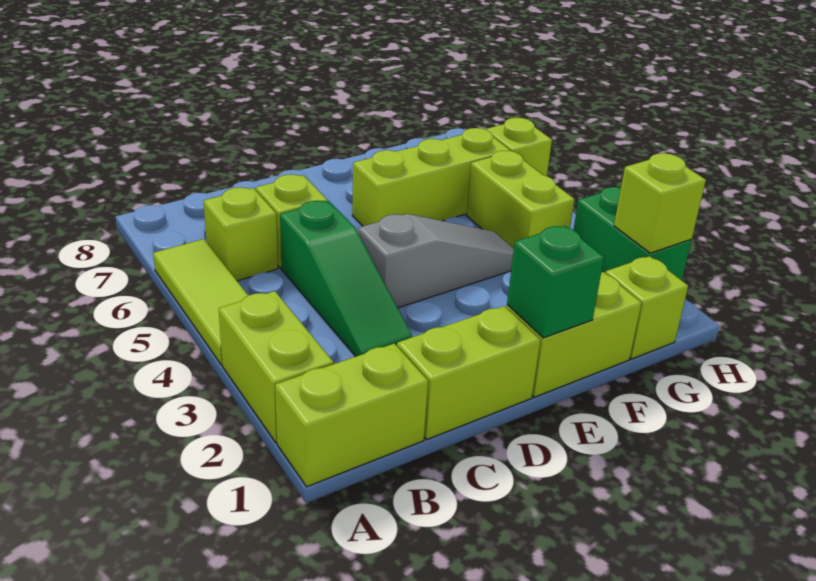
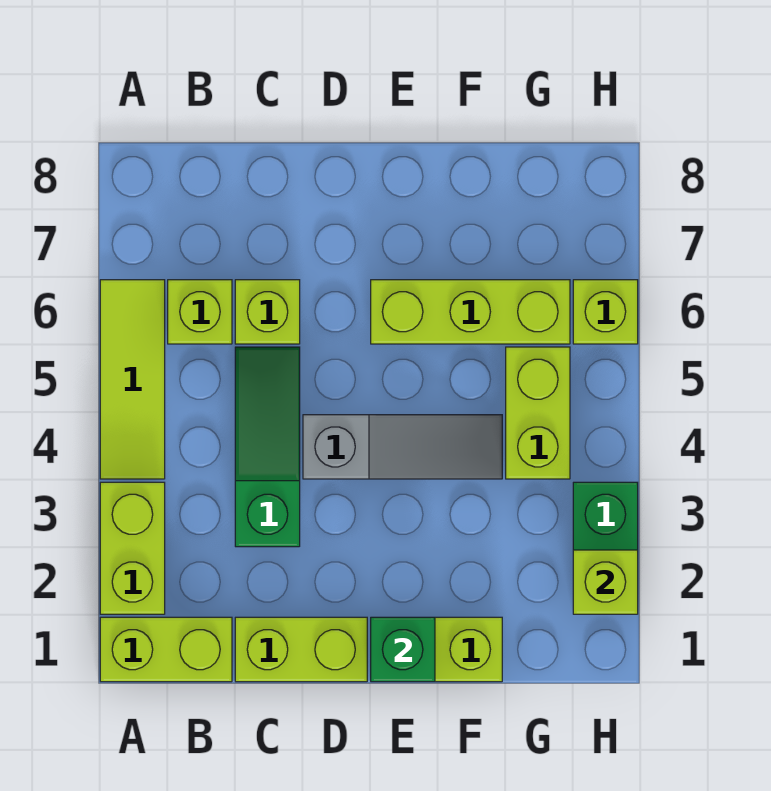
green slope C3:C5 level 1 top 5 -> green slope C3:C5 level 1 top 3
lime brick G1 level 1 -> none

